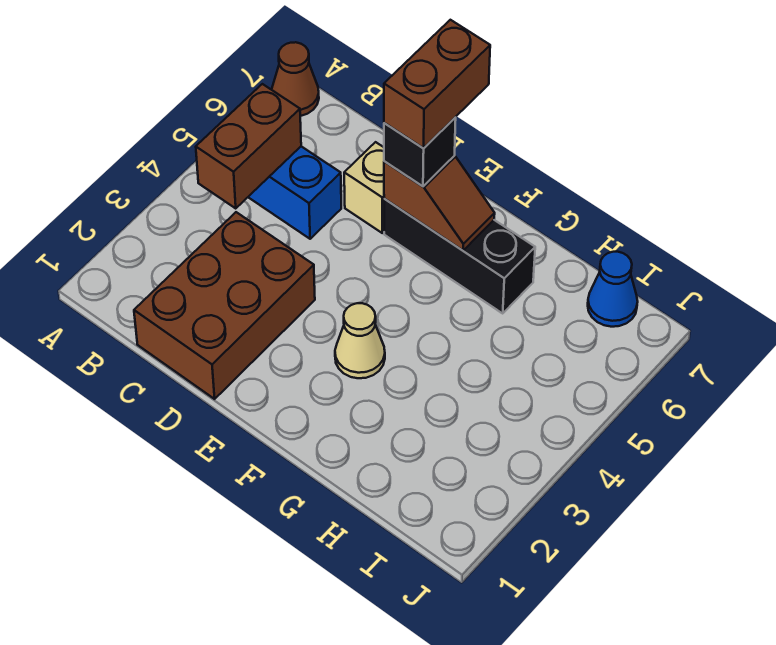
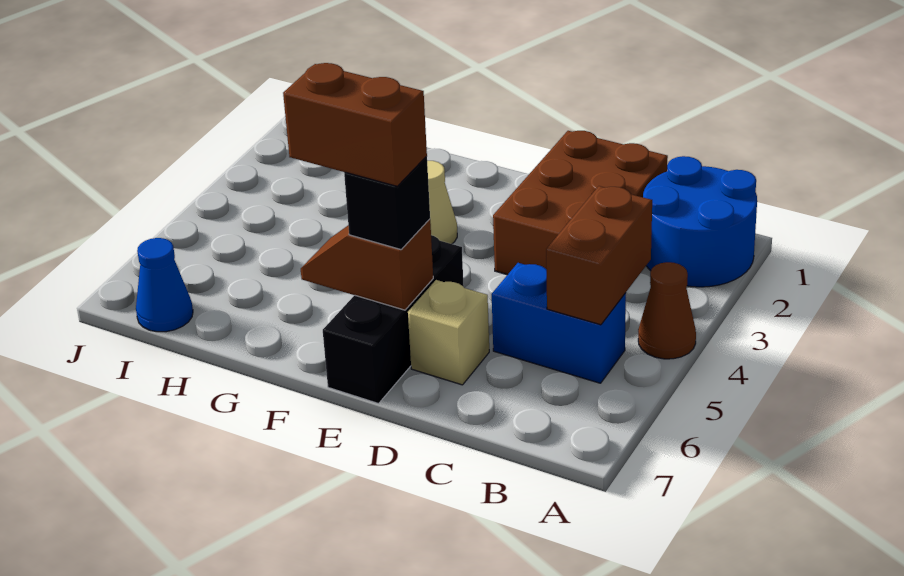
none -> blue round brick A1:B2 level 1
brown cone A7 level 1 -> brown cone A4 level 1
black brick E6:G6 level 1 -> black brick E5:E7 level 1
brown brick E6:E7 level 4 -> brown brick E6:F6 level 4

